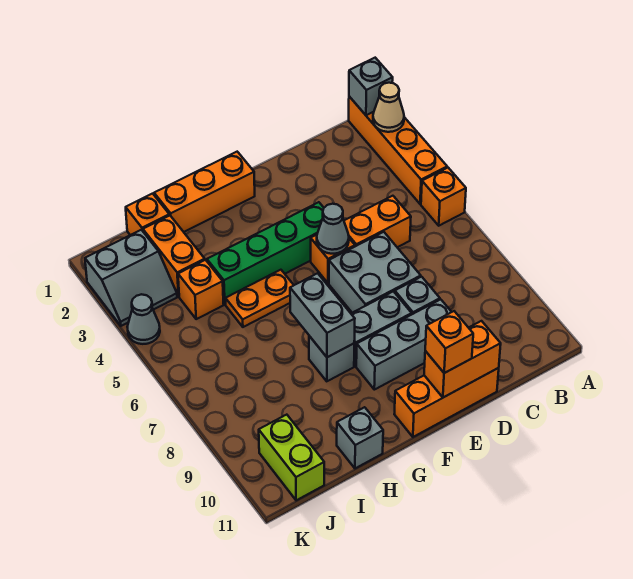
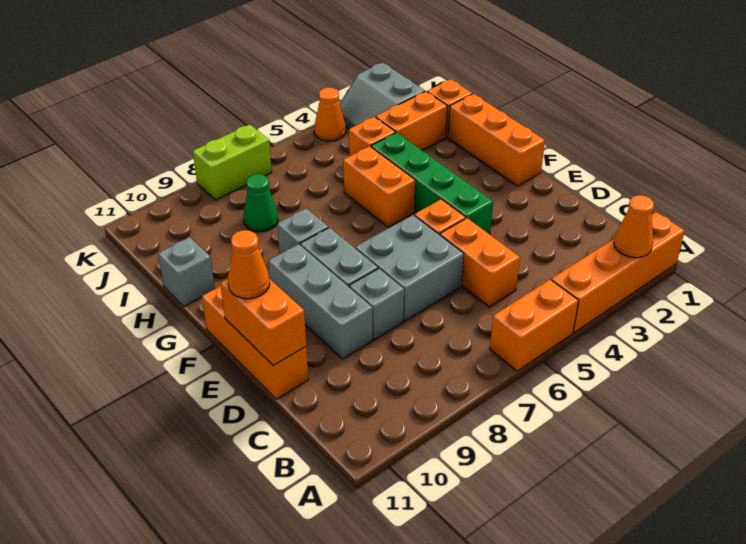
grey brick A1 level 2 -> none
tan cone A2 level 2 -> orange cone A2 level 2
orange brick A5 level 1 -> orange brick A5:A6 level 1
grey cone E5 level 2 -> none
orange brick E11 level 3 -> orange cone E11 level 3
orange plate G5:H5 level 1 -> orange brick G5:H5 level 1
grey brick G7:G8 level 2 -> none
none -> green cone I8 level 1
lime brick J10:J11 level 1 -> lime brick K7:K8 level 1
grey cone K4 level 1 -> orange cone K4 level 1

